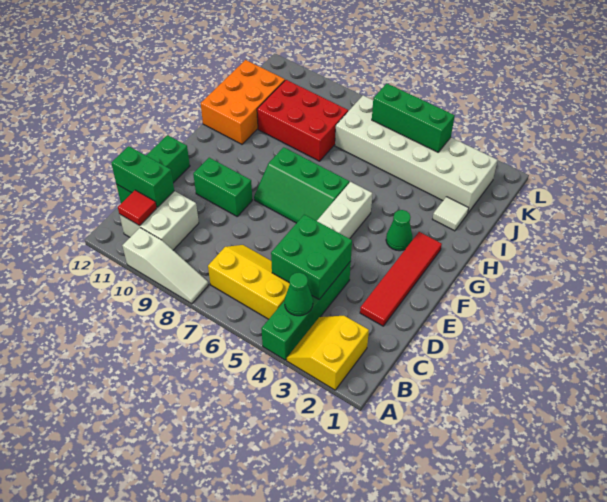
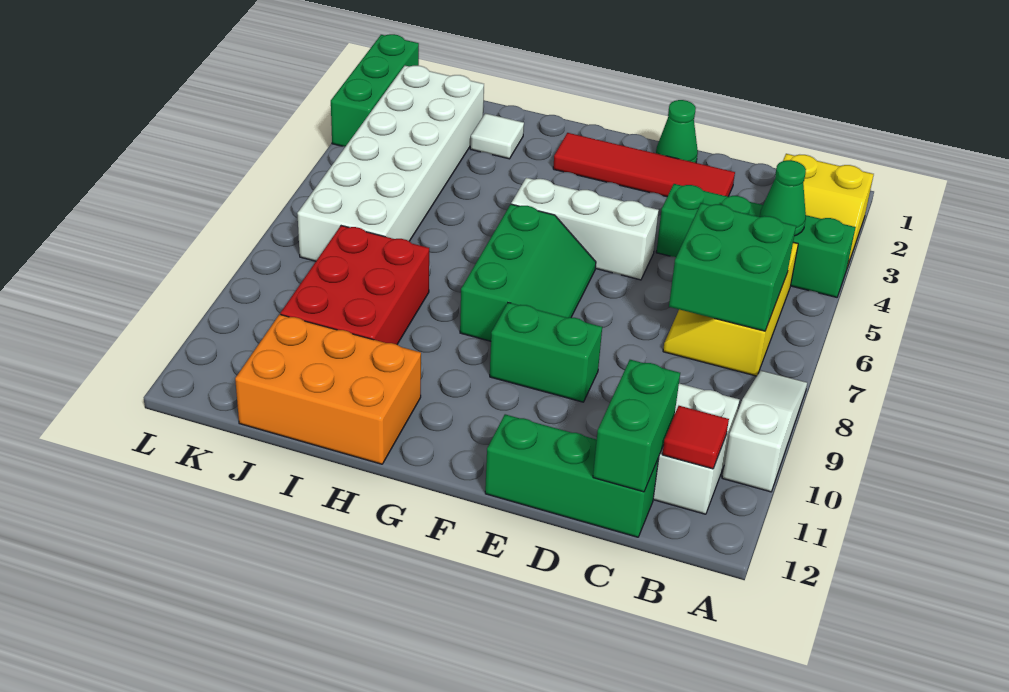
green brick C4:D5 level 2 -> green brick B6:C7 level 2
green brick E9:E10 level 1 -> green brick E9:F9 level 1
green cone G3 level 1 -> green cone E1 level 1
green brick K4:K6 level 2 -> green brick L1:L3 level 1

